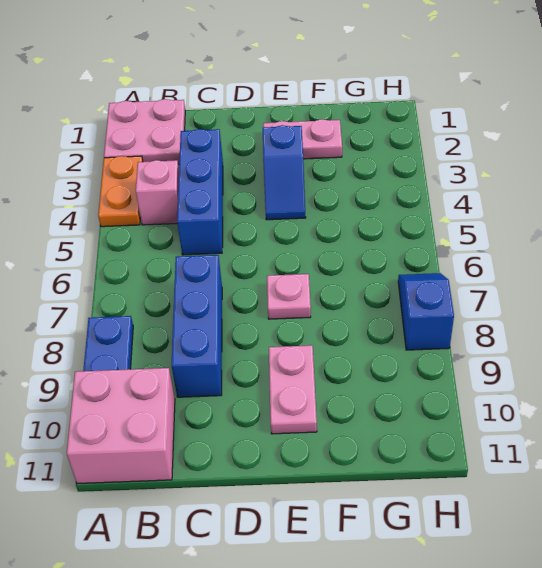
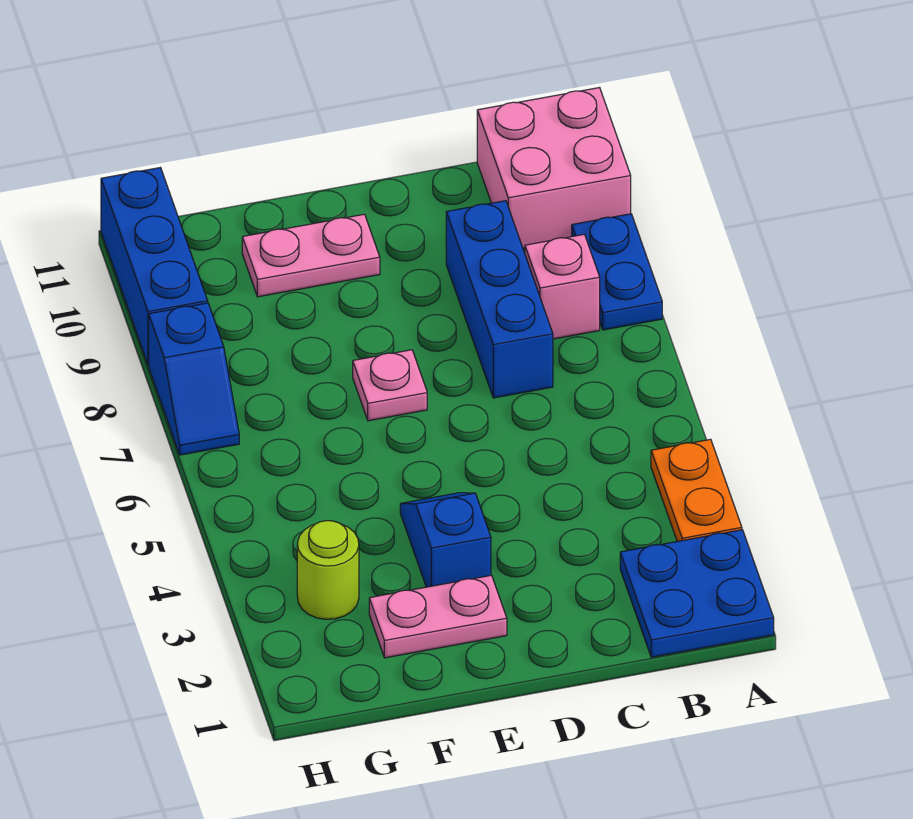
pink plate A1:B2 level 1 -> blue plate A1:B2 level 1
pink brick B4 level 1 -> pink brick B8 level 1
blue brick C3:C5 level 1 -> blue brick H9:H11 level 1
pink plate E9:E10 level 1 -> pink plate E10:F10 level 1
none -> lime round brick G3 level 1

